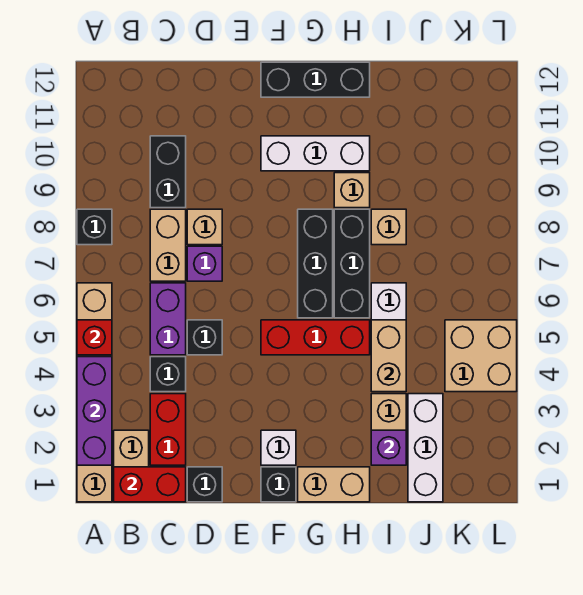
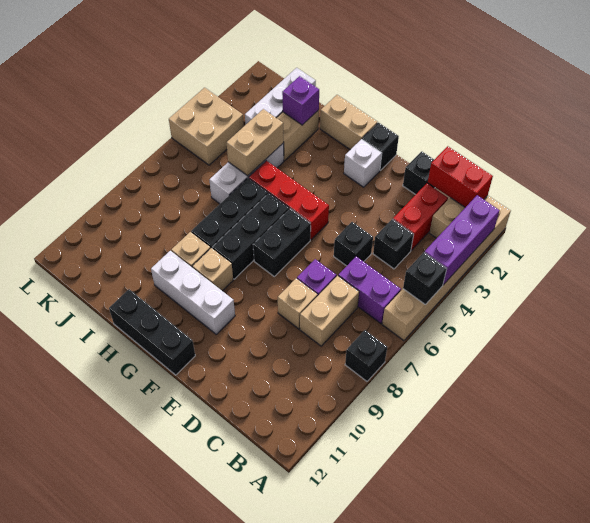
red brick A5 level 2 -> black brick A5 level 2
purple brick C5:C6 level 1 -> purple brick B6:C6 level 1
black brick C9:C10 level 1 -> black brick F6:F7 level 1
tan brick I8 level 1 -> tan brick G9 level 1

